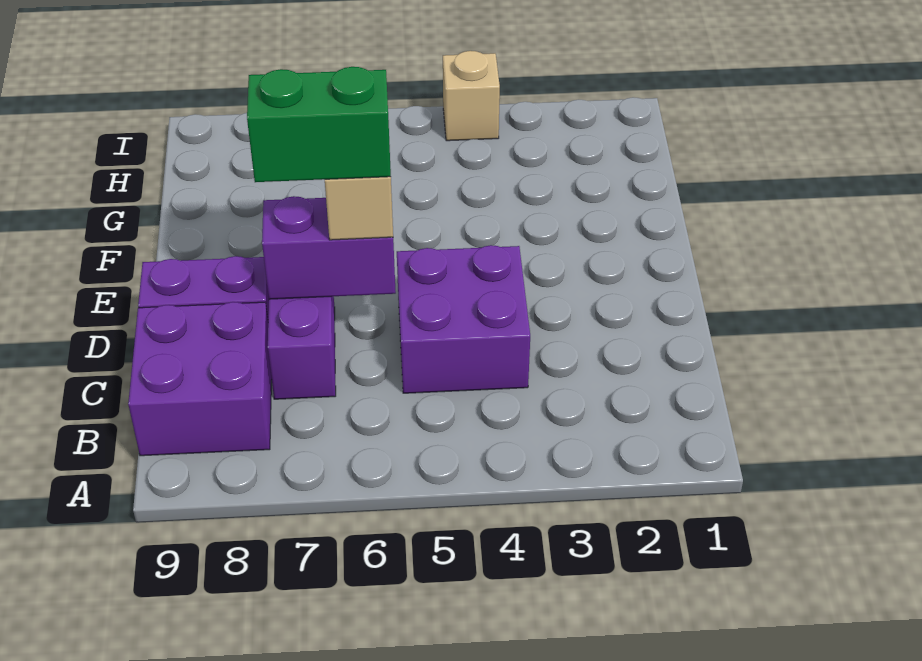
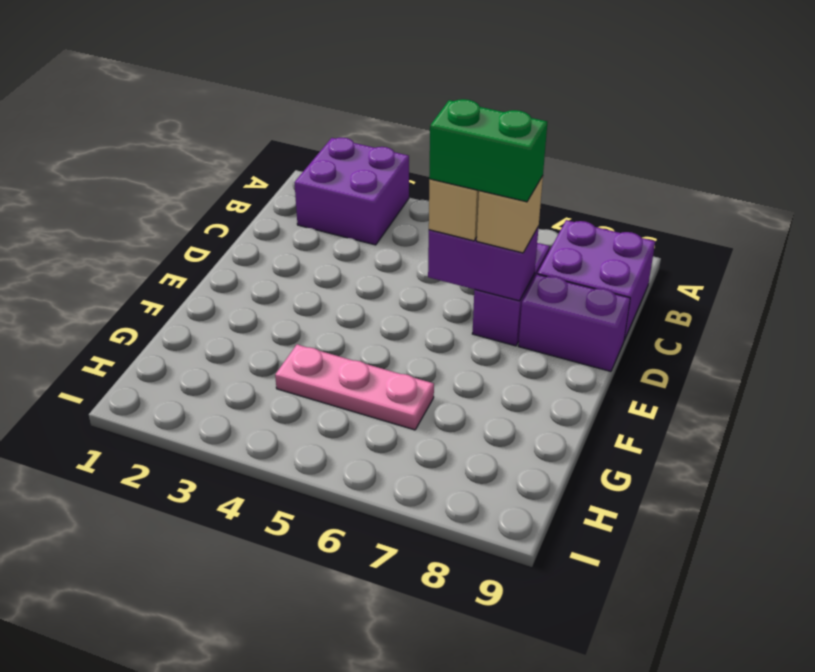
purple brick C4:D5 level 1 -> purple brick A2:B3 level 1
none -> pink plate G4:G6 level 1
tan brick I4 level 1 -> tan brick D7 level 3

